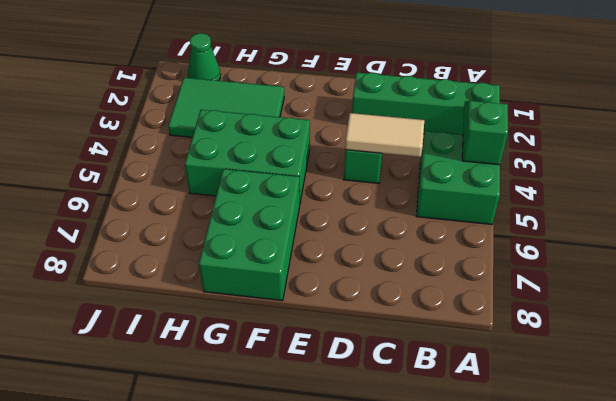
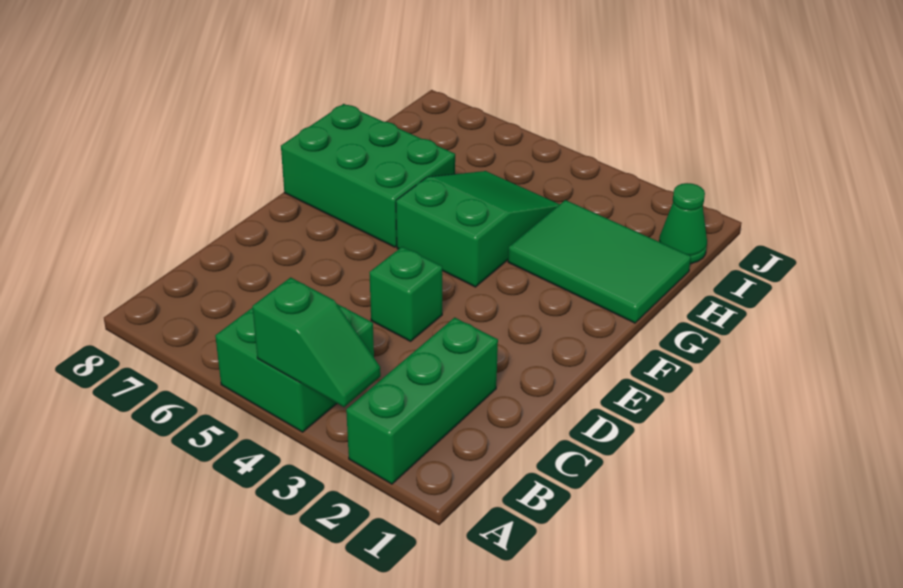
green brick A2:D2 level 1 -> green brick A2:C2 level 1
tan tile C4:D4 level 2 -> none
green brick F4:H5 level 1 -> green slope F4:H5 level 1 top F
green tile G2:I3 level 1 -> green tile G1:H3 level 1

